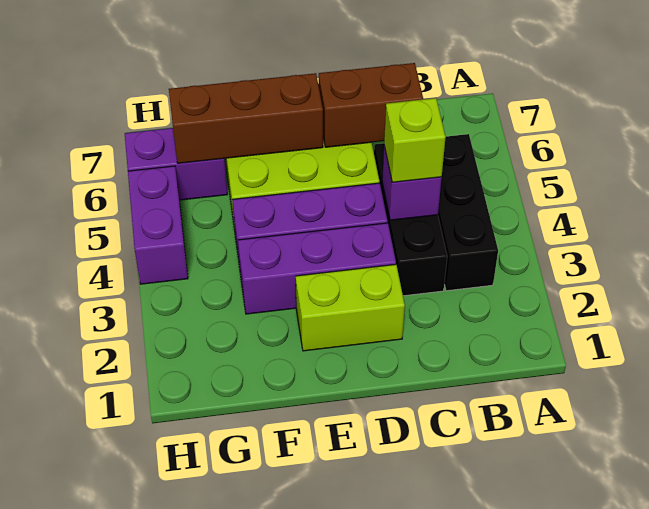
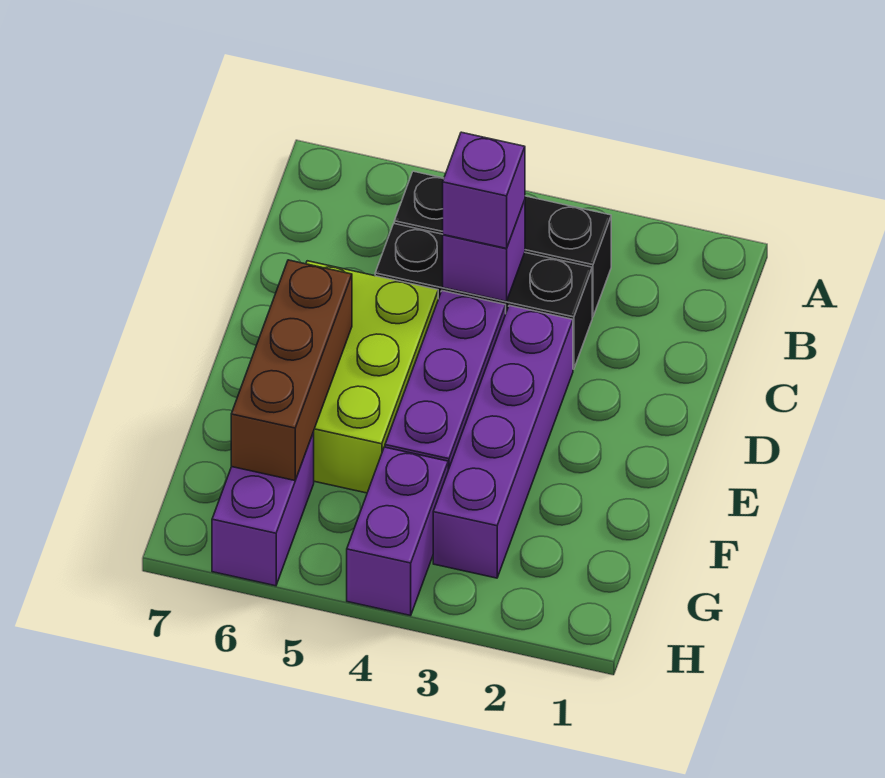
lime brick C4 level 3 -> purple brick C4 level 3
brown brick C6:D6 level 2 -> none
lime brick D2:E2 level 1 -> none
purple brick D3:F3 level 1 -> purple brick D3:G3 level 1
purple brick H4:H5 level 1 -> purple brick G4:H4 level 1

